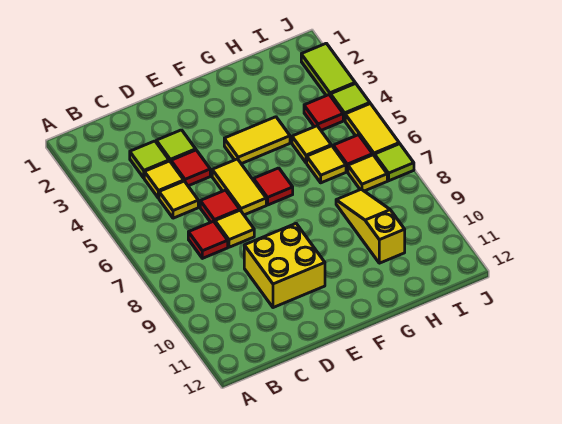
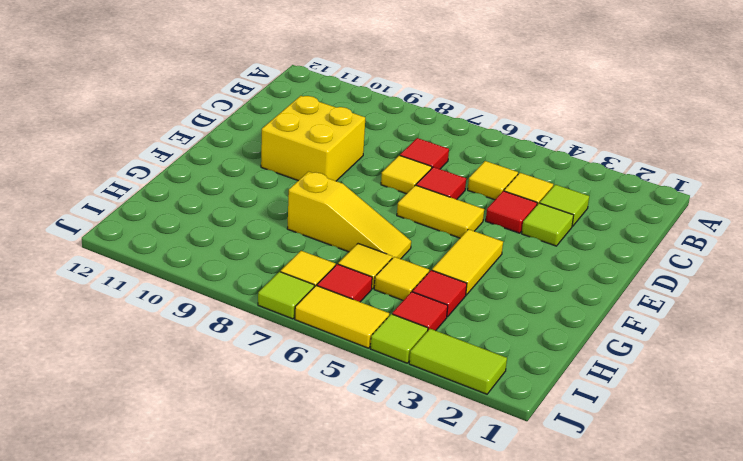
red tile F6 level 1 -> red tile H4 level 1
yellow slope H8:H10 level 1 top 10 -> yellow slope G6:G8 level 1 top 8

